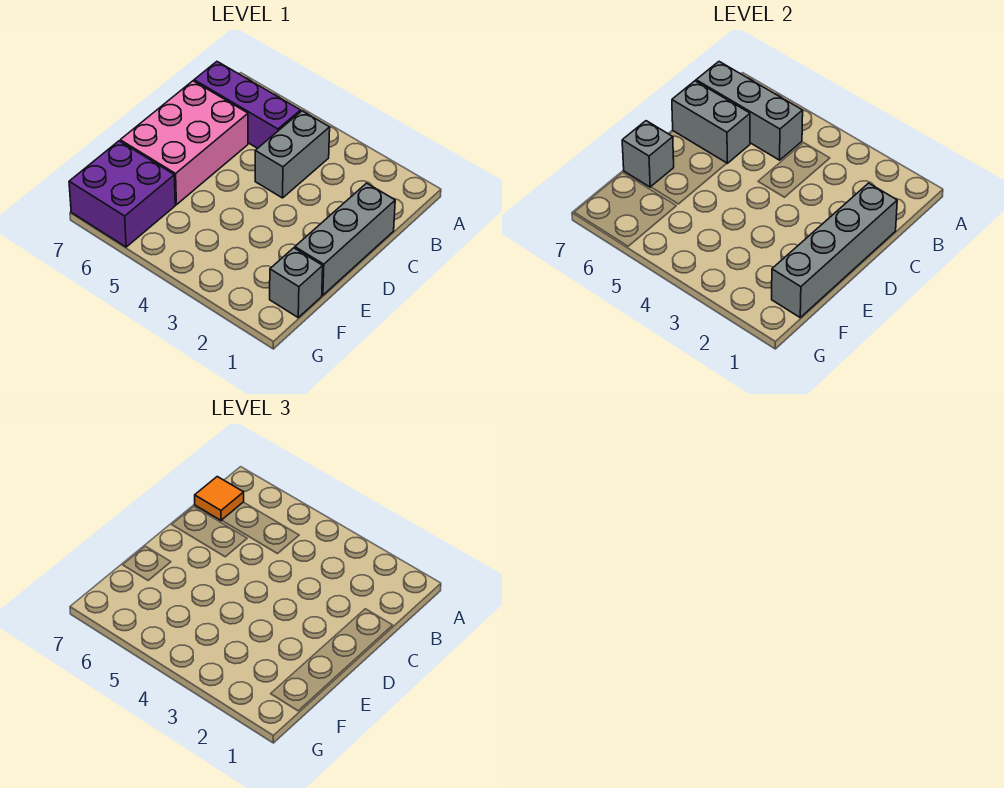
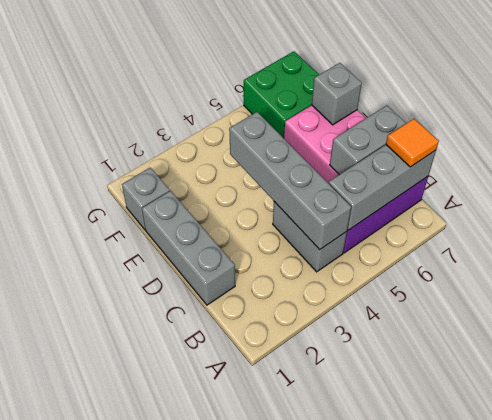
grey brick C1:F1 level 2 -> grey brick B4:E4 level 2
purple brick F6:G7 level 1 -> green brick F6:G7 level 1

